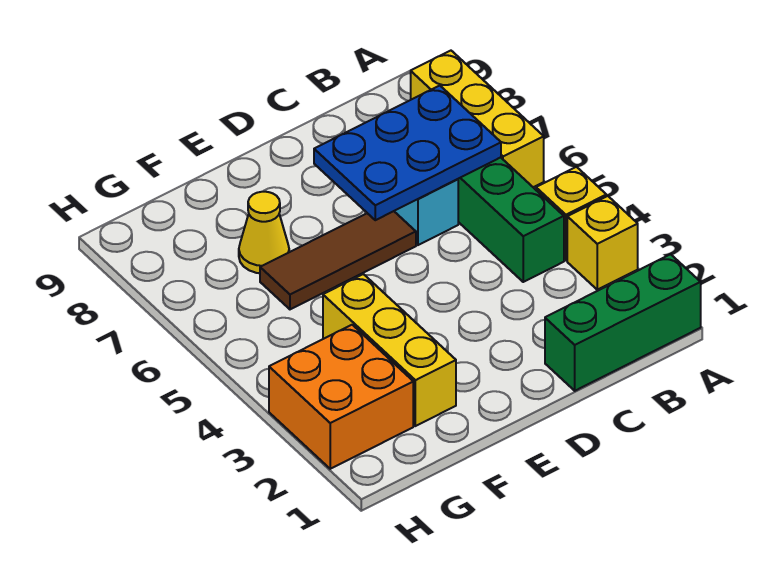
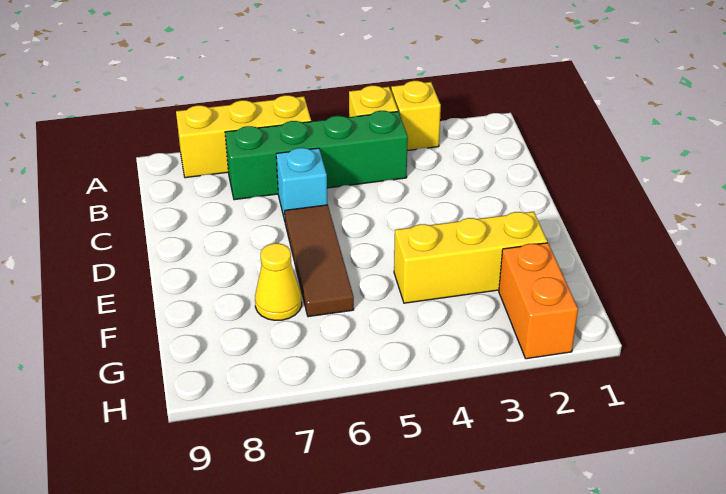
green brick A1:C1 level 1 -> none
blue plate B6:D7 level 2 -> none
orange brick G2:H3 level 1 -> orange brick G2:H2 level 1

